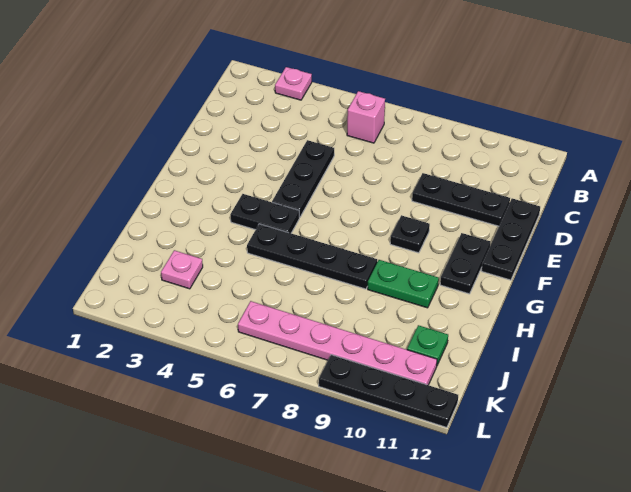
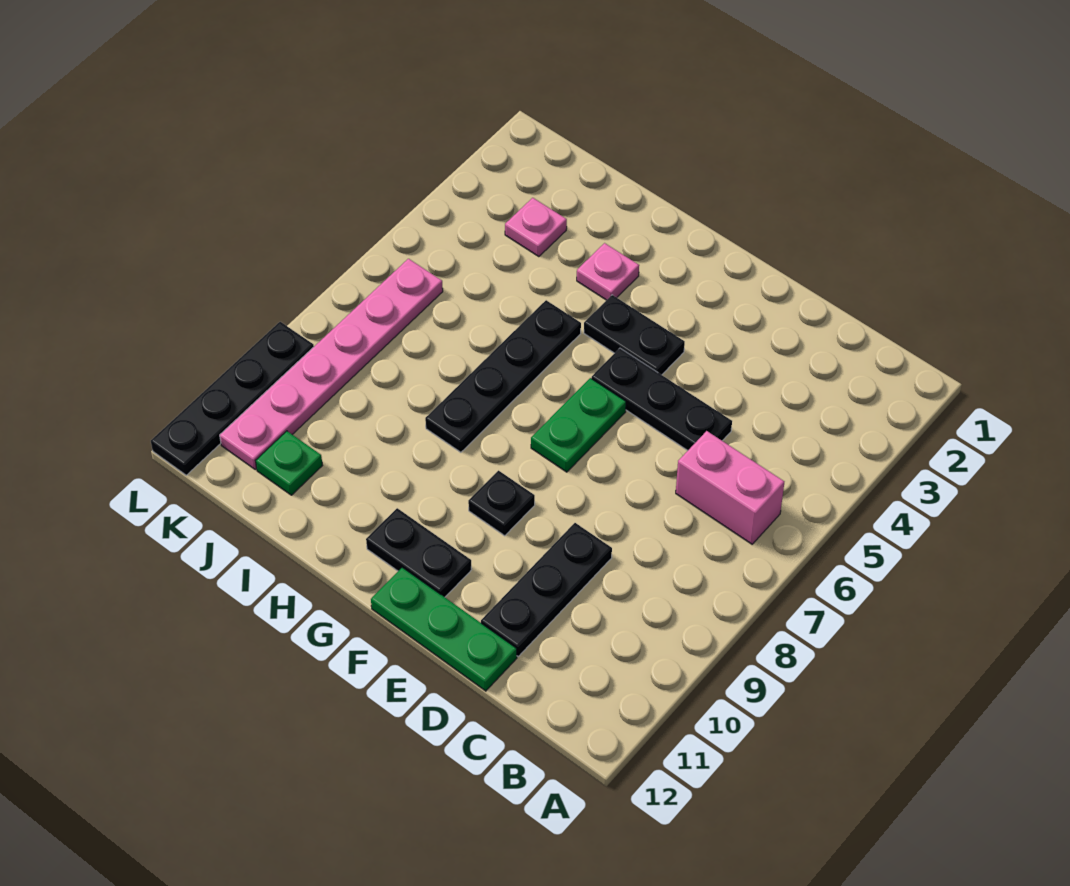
pink plate A3 level 1 -> pink plate H3 level 1
pink brick B6 level 1 -> pink brick B6:C6 level 1
black plate D12:F12 level 1 -> green plate D12:F12 level 1
black plate G4:G5 level 1 -> black plate F4:G4 level 1
green plate H9:H10 level 1 -> green plate F6:F7 level 1

